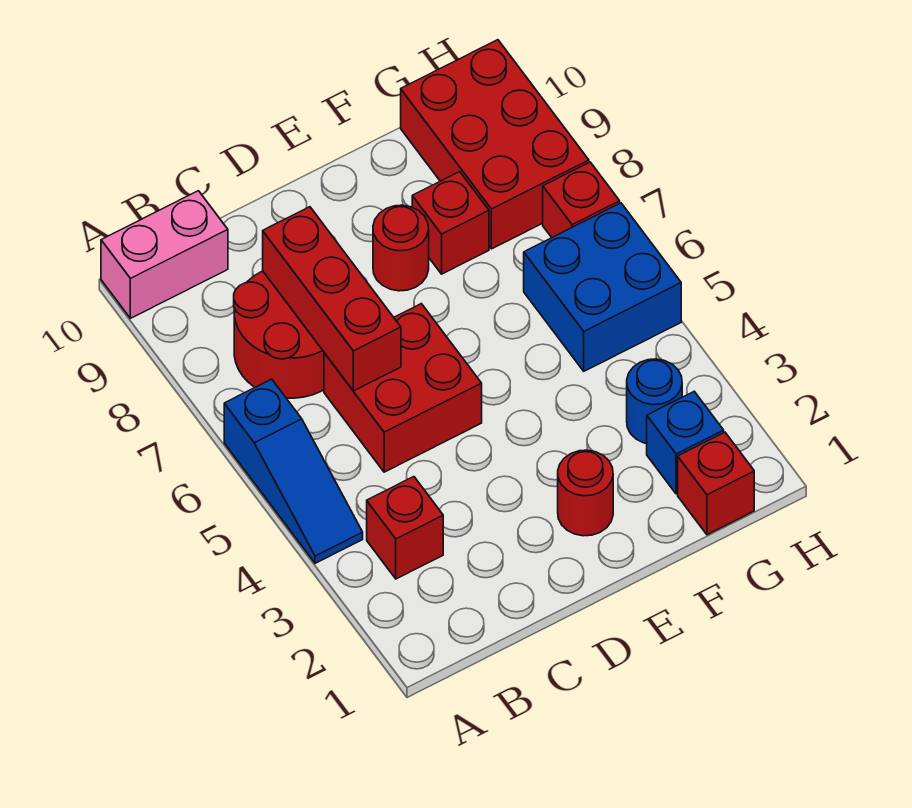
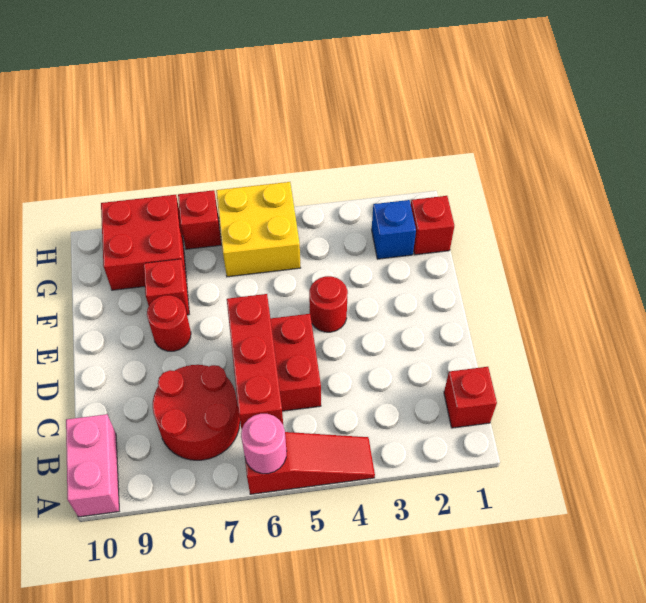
blue slope A4:A6 level 1 top 6 -> red slope A4:A6 level 1 top 6
none -> pink round brick A6 level 2
red brick B3 level 1 -> red brick B1 level 1
red brick C6:C8 level 2 -> red brick B6:D6 level 2
red round brick E2 level 1 -> red round brick E4 level 1
blue round brick G3 level 1 -> none
blue brick G5:H6 level 1 -> yellow brick G5:H6 level 1
red brick G8:H10 level 1 -> red brick G8:H9 level 1

